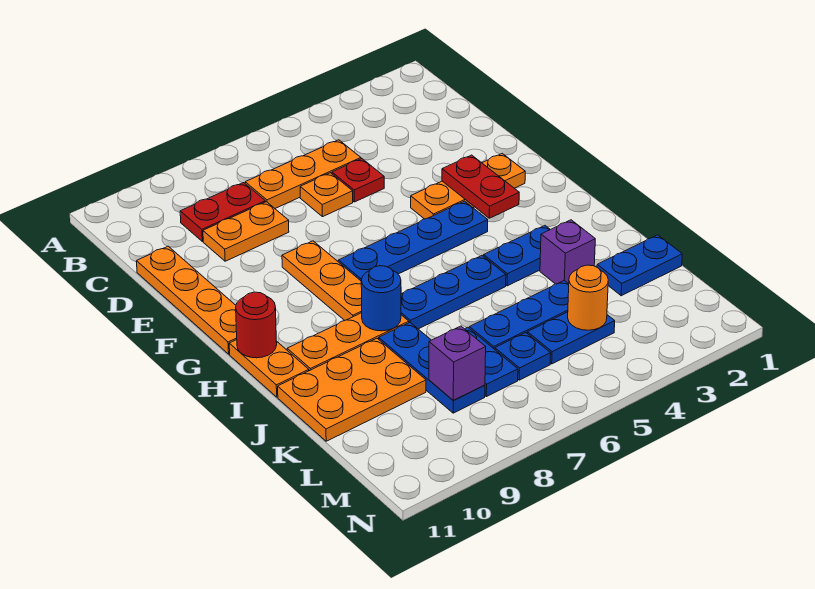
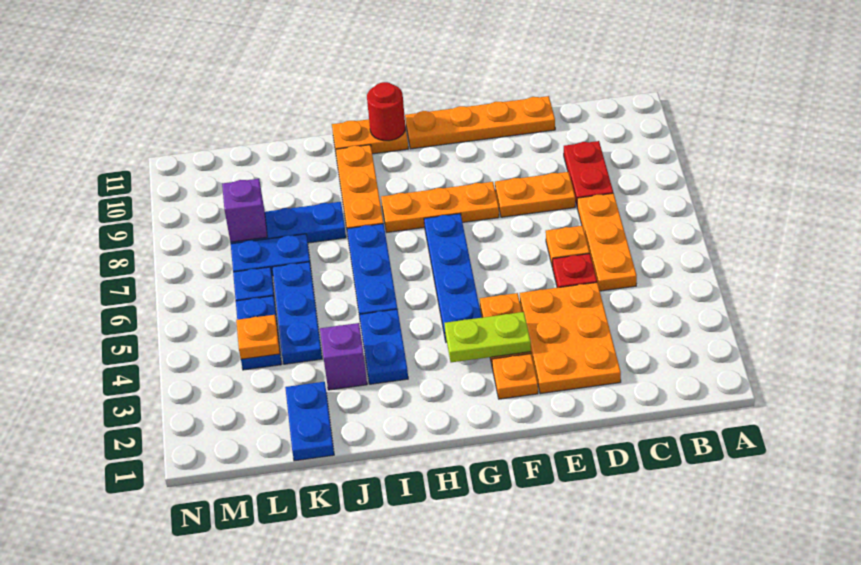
orange plate D8:D9 level 1 -> orange plate D8:E8 level 1
red plate F3:G3 level 2 -> lime plate F3:G3 level 2
blue round brick I8 level 2 -> none
orange plate J9:K11 level 1 -> orange plate D2:E4 level 1
orange round brick L4 level 2 -> orange plate L4 level 2

